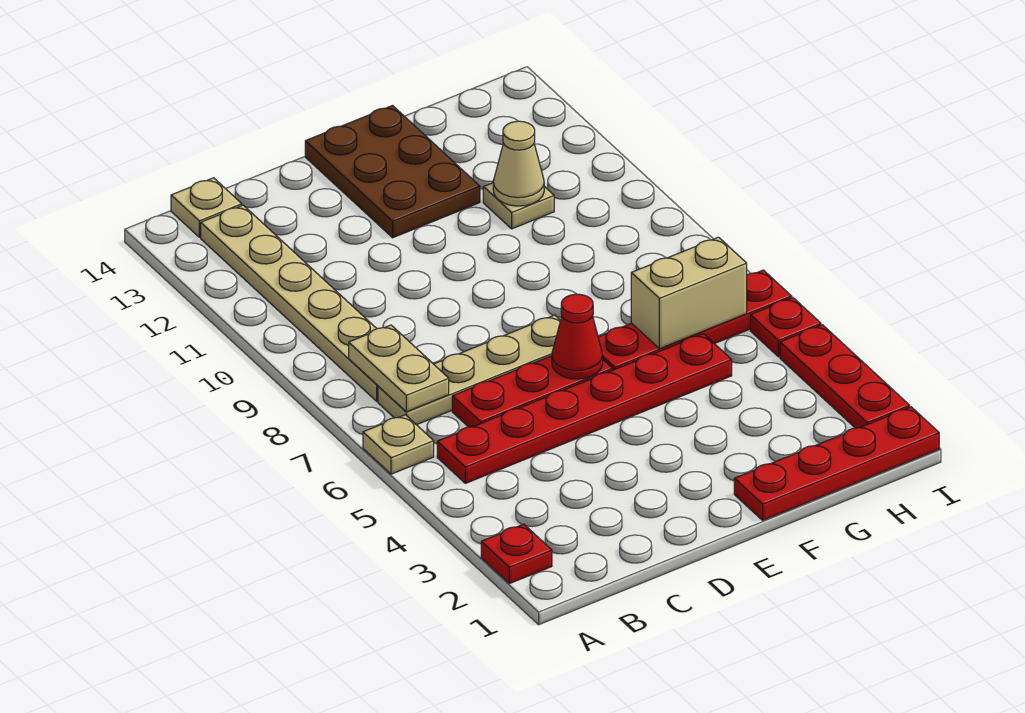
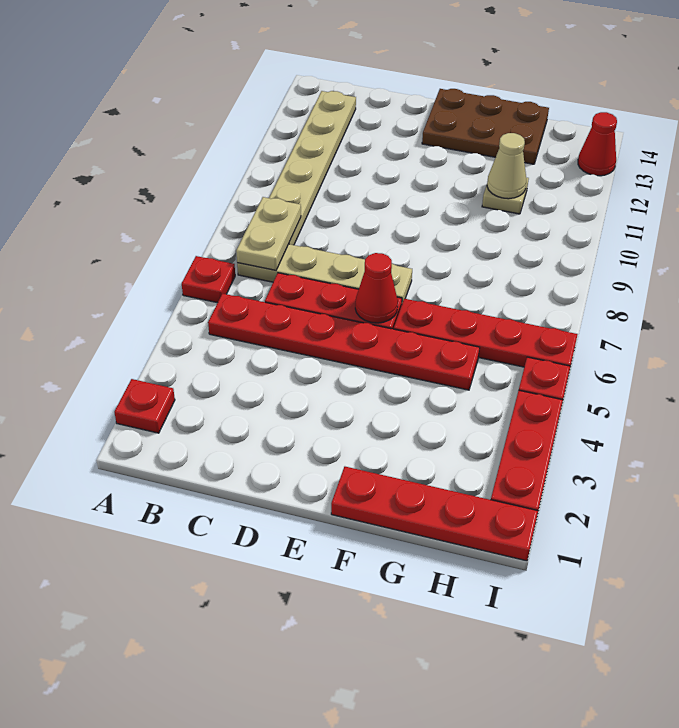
tan plate A6 level 1 -> red plate A6 level 1
tan plate B14 level 1 -> none
brown plate E12:F14 level 1 -> brown plate E13:G14 level 1
tan brick G6:H6 level 2 -> none
none -> red cone I13 level 1

